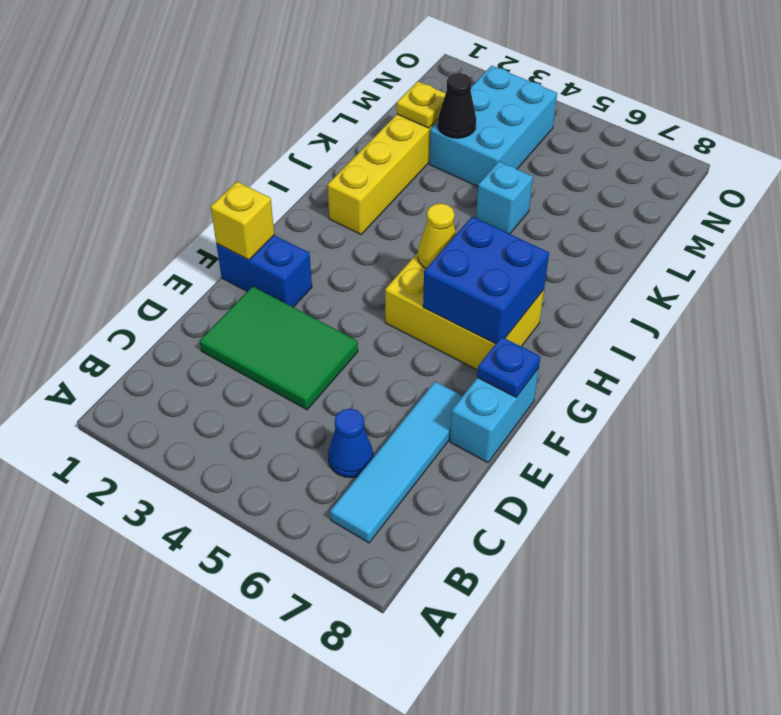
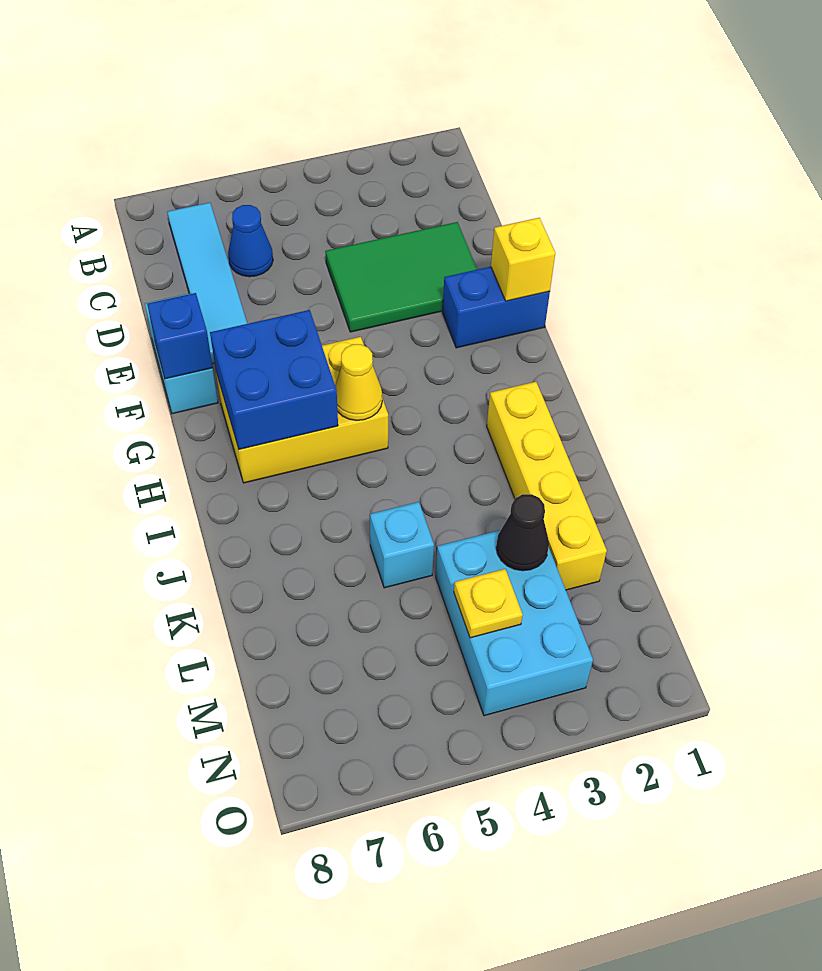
blue plate F8 level 2 -> blue brick F8 level 2
yellow plate L2 level 2 -> yellow plate M4 level 2

